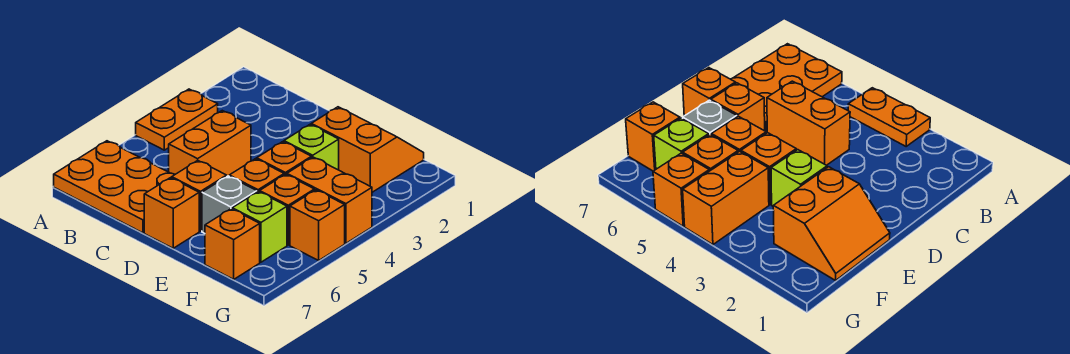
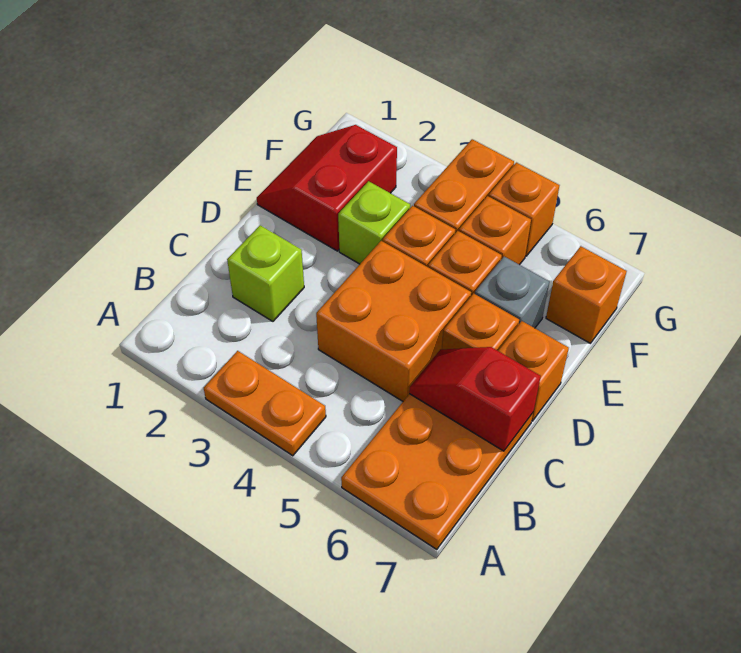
orange brick C4:C5 level 1 -> orange brick C4:D5 level 1
none -> red slope C6:C7 level 2 top 7
orange slope E1:F2 level 1 top 2 -> red slope E1:F2 level 1 top 2
lime brick F6 level 1 -> lime brick C2 level 1

